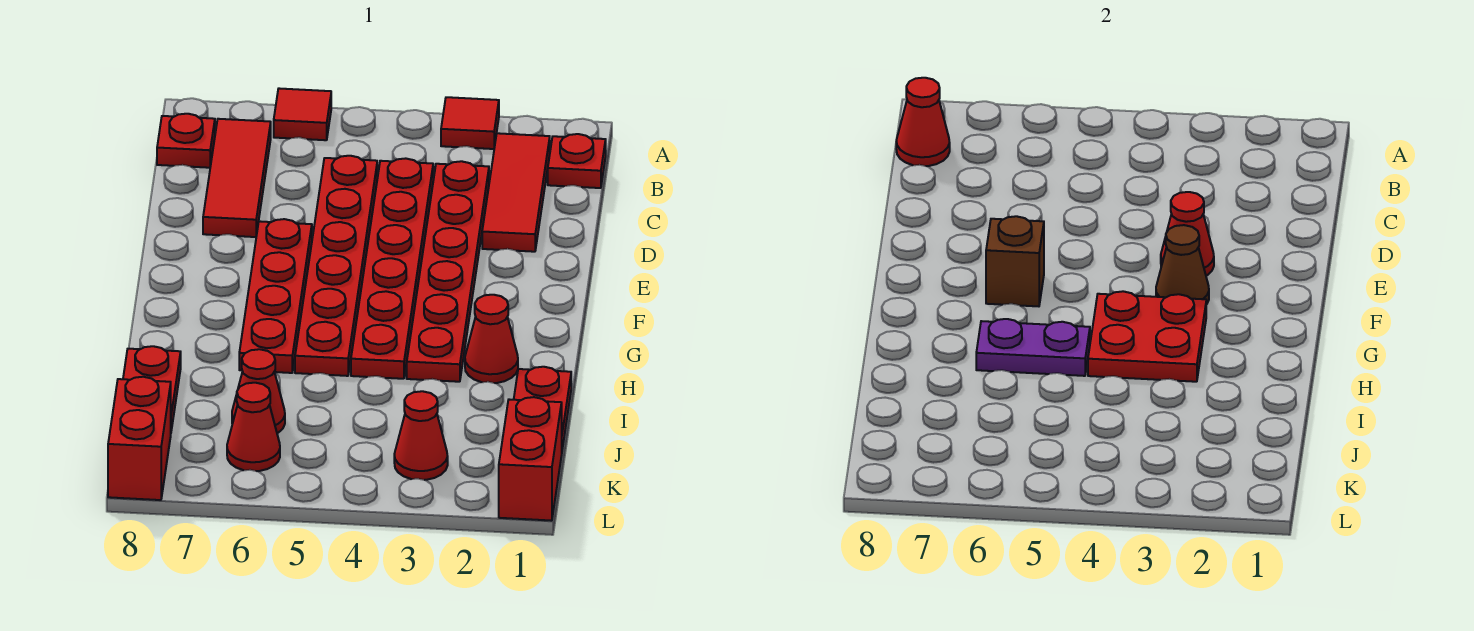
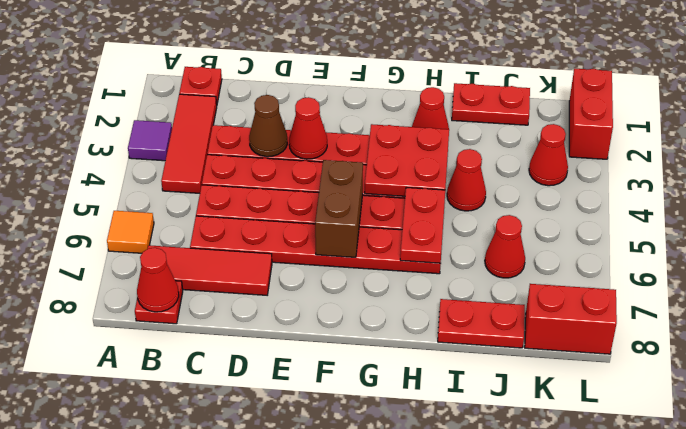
red tile A3 level 1 -> purple tile A3 level 1
red tile A6 level 1 -> orange tile A6 level 1
red tile B2:D2 level 1 -> red tile B2:B4 level 1
red plate E6:H6 level 1 -> red plate C6:H6 level 1
brown cone F3 level 2 -> brown cone D3 level 2
brown brick F6 level 2 -> brown brick F5:F6 level 2
purple plate H5:H6 level 2 -> red plate H5:H6 level 2
red brick K1:L1 level 1 -> red brick L1:L2 level 1
red cone K6 level 1 -> red cone I4 level 1

